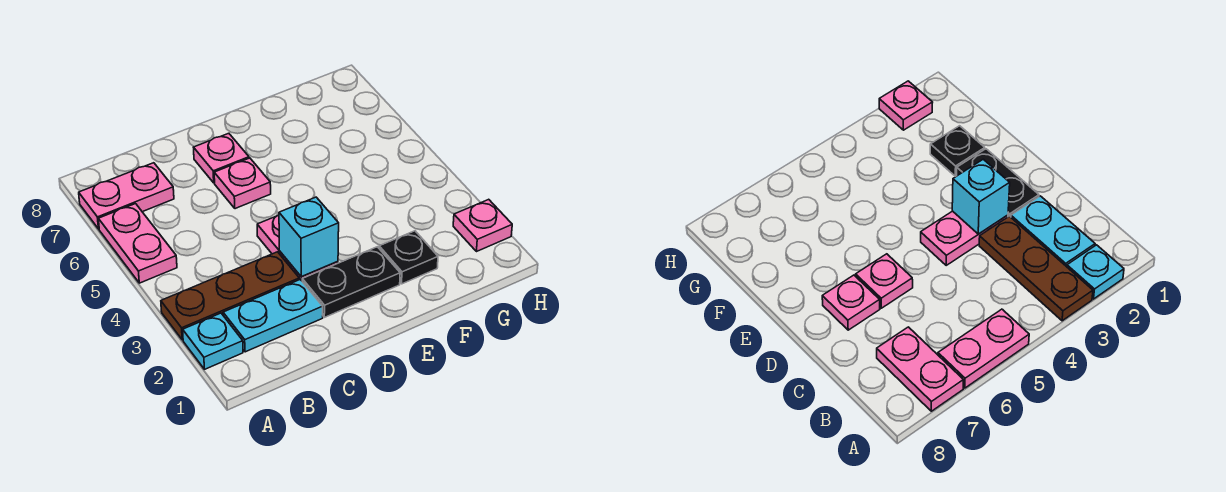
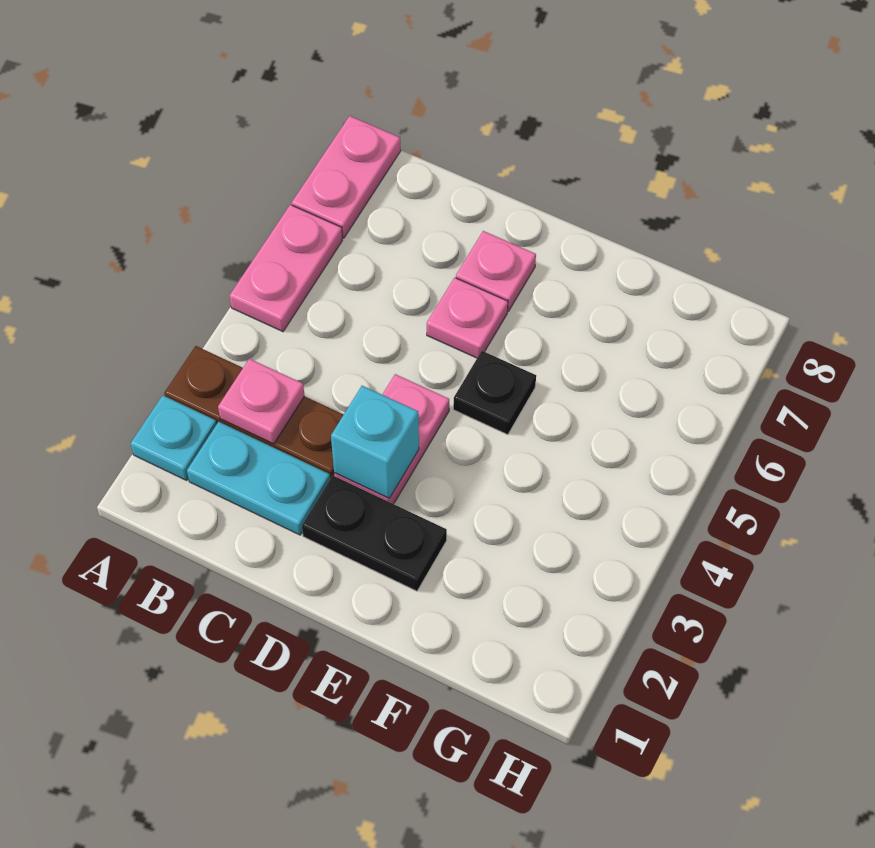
pink plate A7:B7 level 1 -> pink plate A7:A8 level 1
black plate F2 level 1 -> black plate E5 level 1
pink plate H2 level 1 -> pink plate B3 level 2

